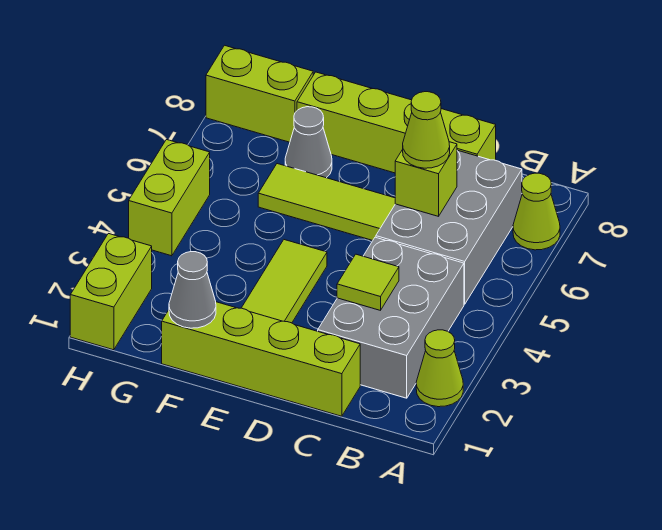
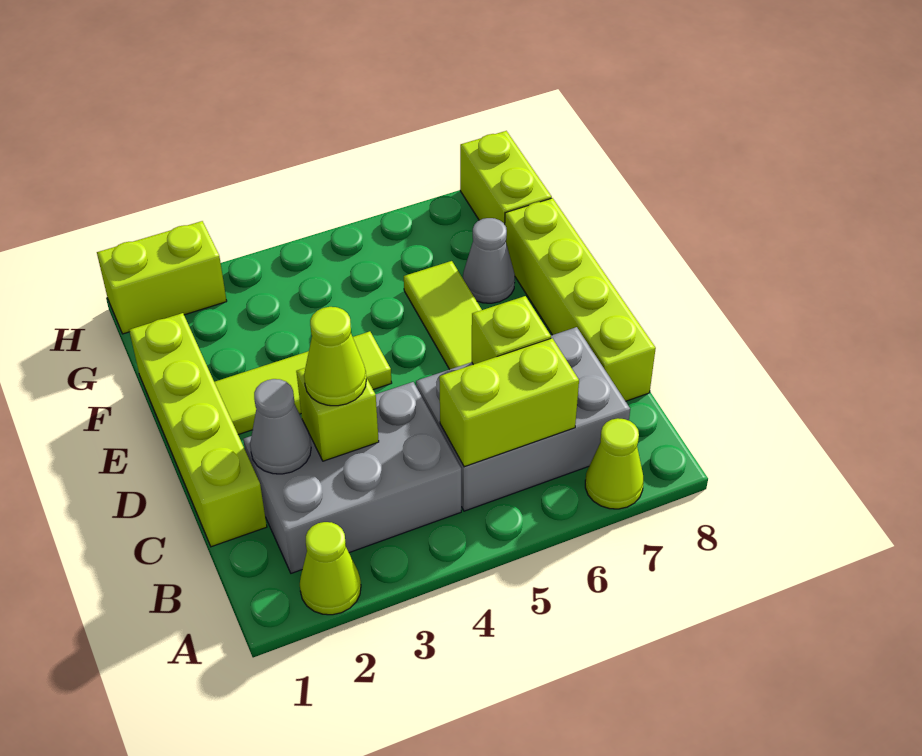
lime tile C3 level 2 -> lime brick C3 level 2
lime cone C6 level 3 -> lime cone C3 level 3
grey cone F1 level 2 -> grey cone C2 level 2
lime brick H4:H5 level 1 -> lime brick B5:B6 level 2

